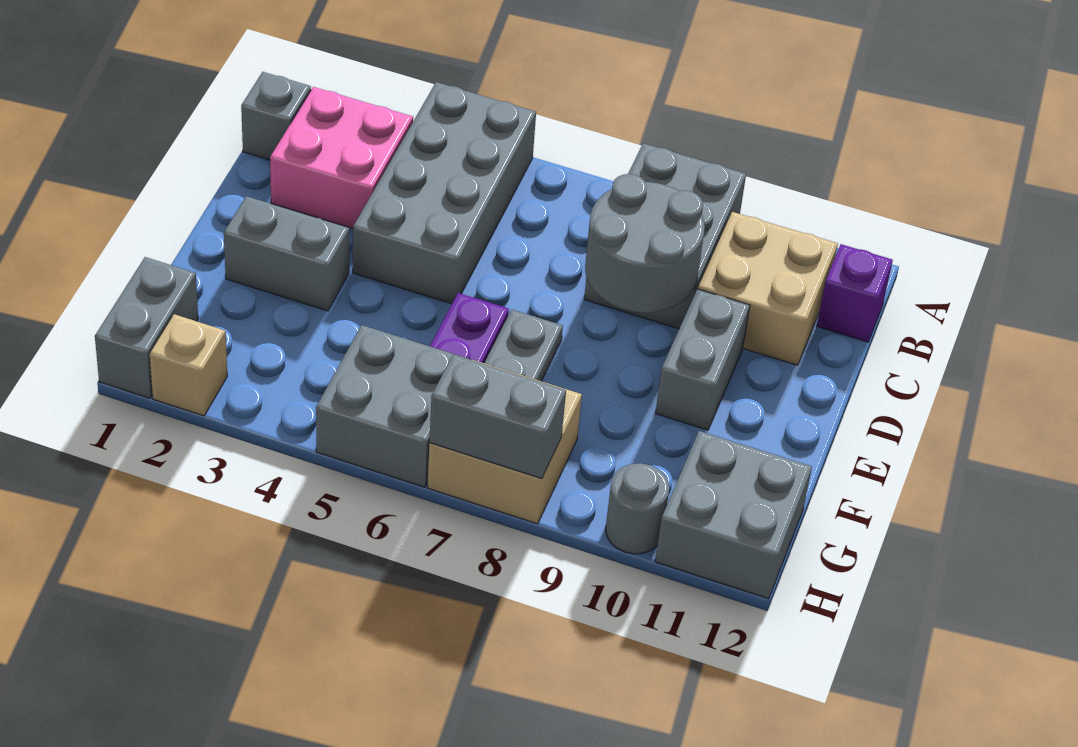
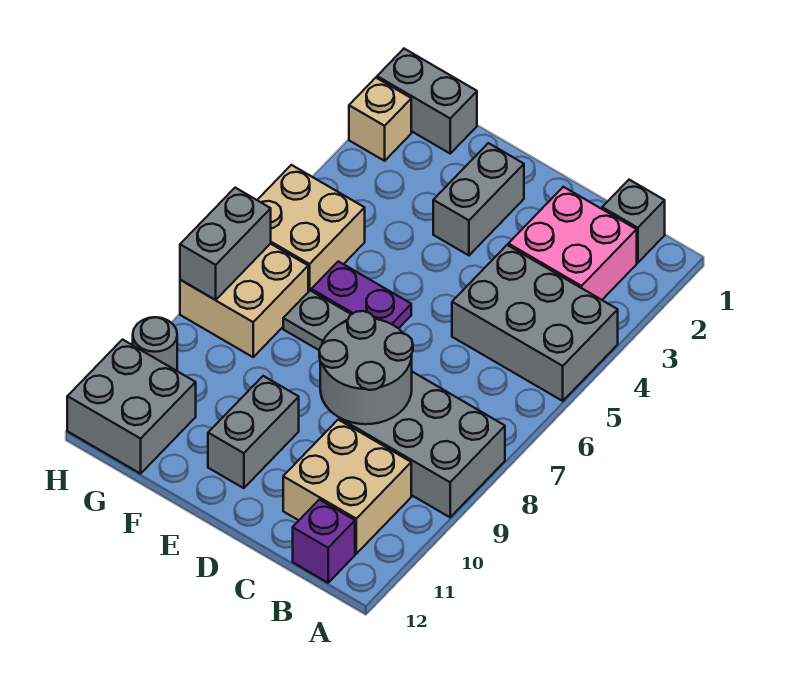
grey brick A4:D5 level 1 -> grey brick A4:C5 level 1
grey brick D10:E10 level 1 -> grey brick E10:E11 level 1
grey brick G5:H6 level 1 -> tan brick G5:H6 level 1

